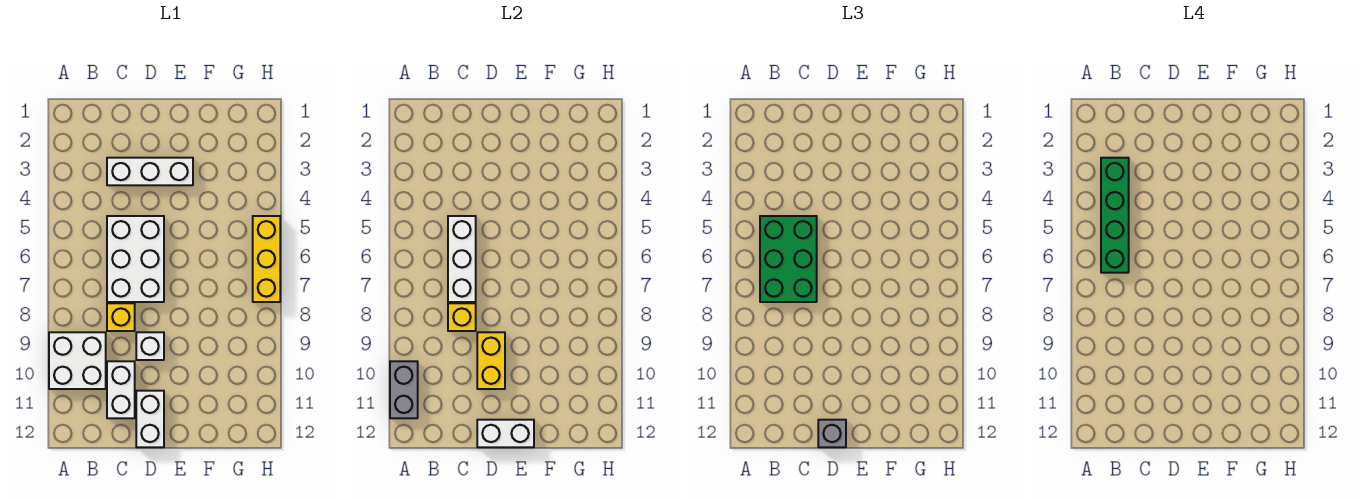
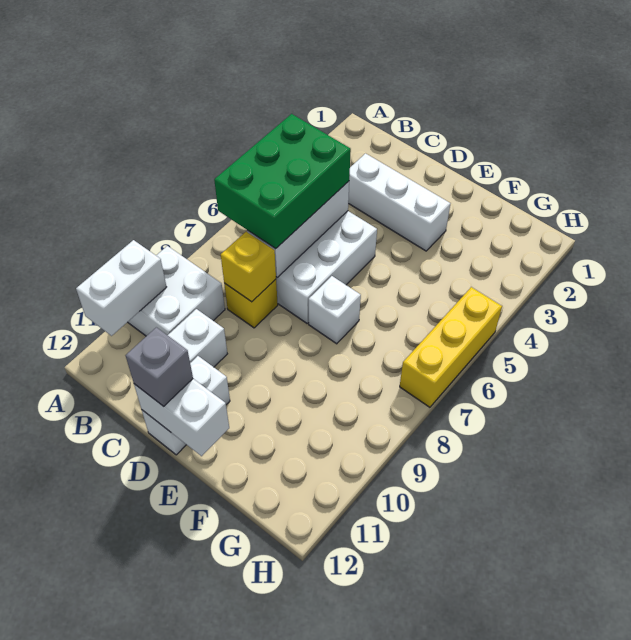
grey brick A10:A11 level 2 -> white brick A10:A11 level 2
green brick B3:B6 level 4 -> none
white brick D9 level 1 -> white brick E7 level 1
yellow brick D9:D10 level 2 -> none

